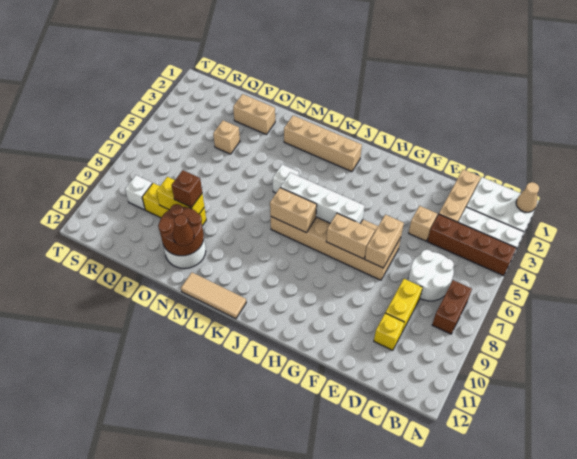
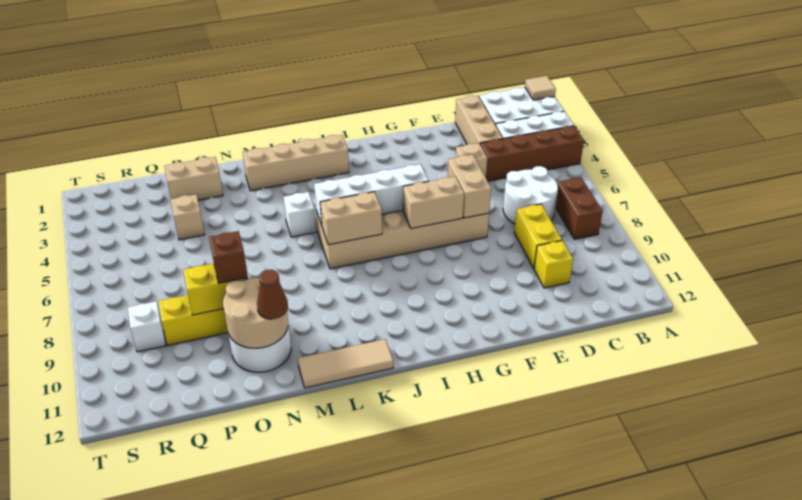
tan cone A1 level 2 -> tan tile A1 level 2
brown round brick N10:O11 level 2 -> tan round brick N10:O11 level 2

